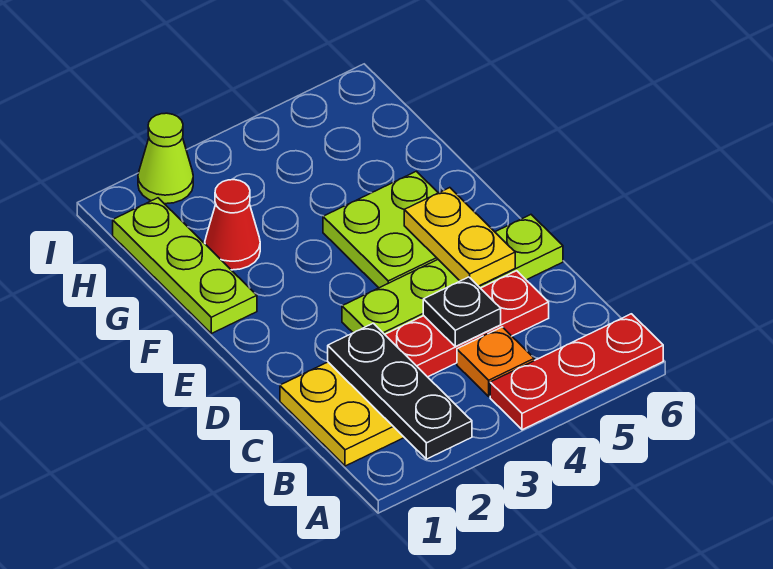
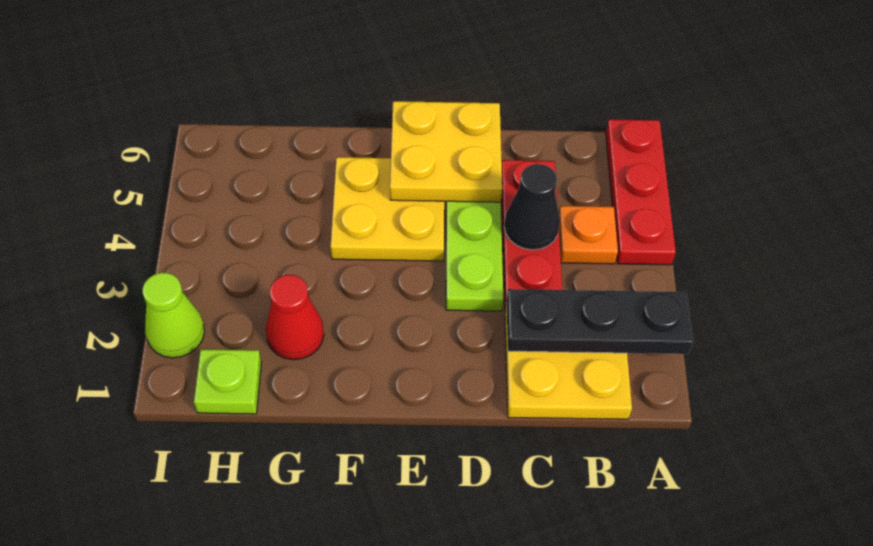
black plate C4 level 2 -> black cone C4 level 2
yellow plate D5:E5 level 2 -> yellow plate D5:E6 level 2
lime plate E4:F5 level 1 -> yellow plate E4:F5 level 1
lime plate F1:H1 level 1 -> lime plate H1 level 1

